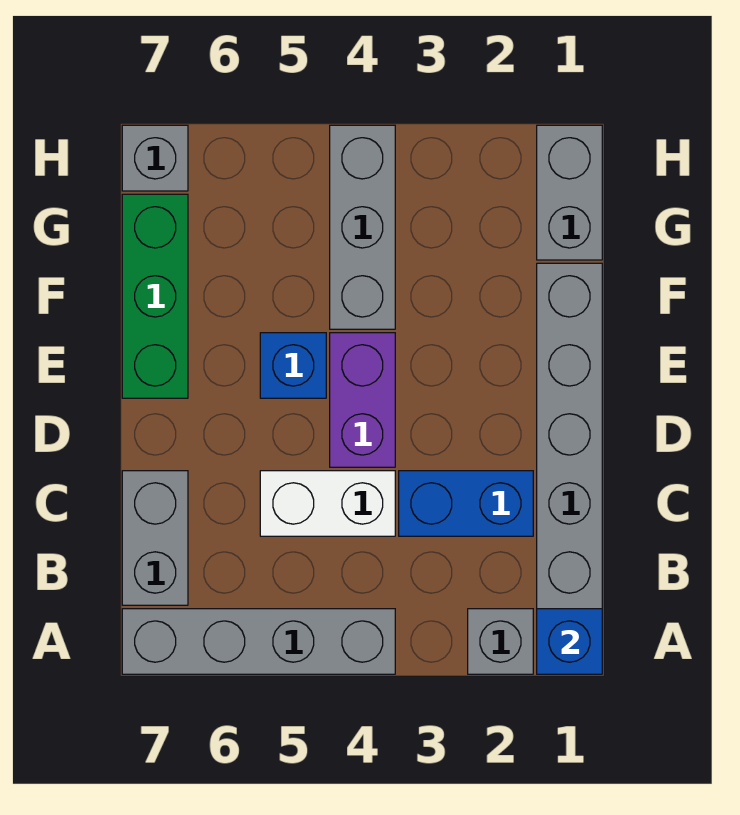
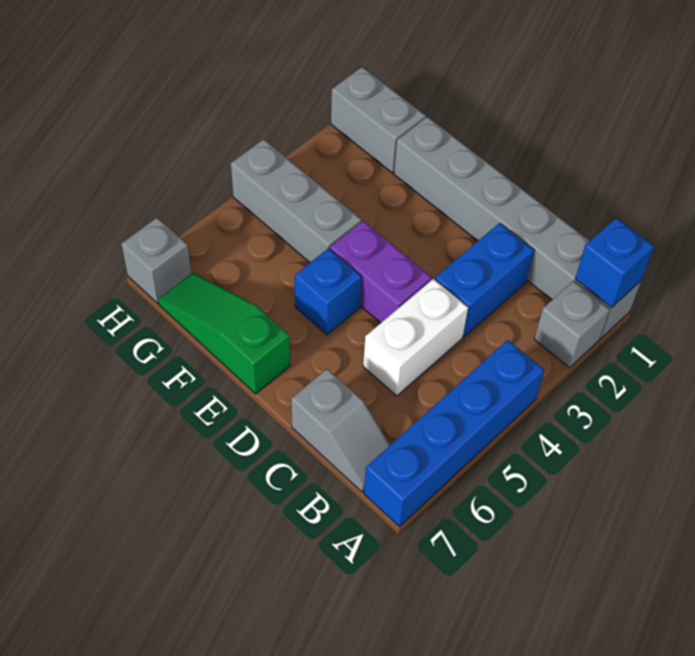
grey brick A4:A7 level 1 -> blue brick A4:A7 level 1
grey brick B7:C7 level 1 -> grey slope B7:C7 level 1 top C
green brick E7:G7 level 1 -> green slope E7:G7 level 1 top E

